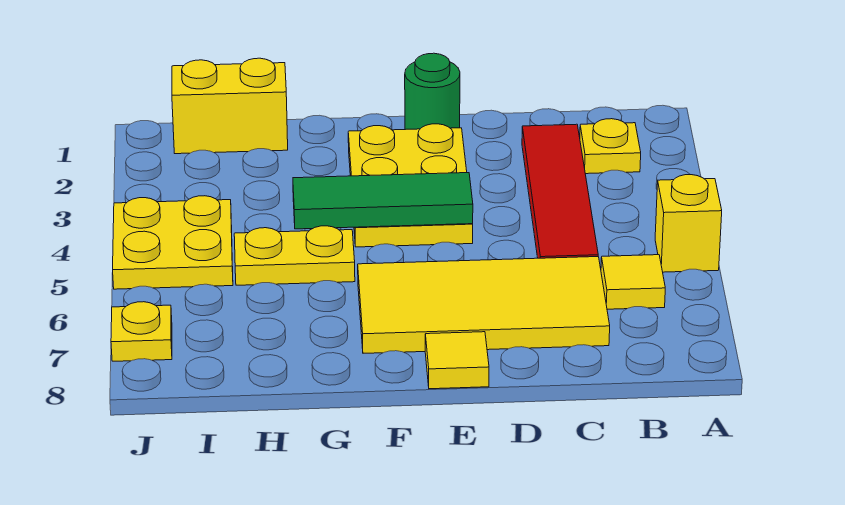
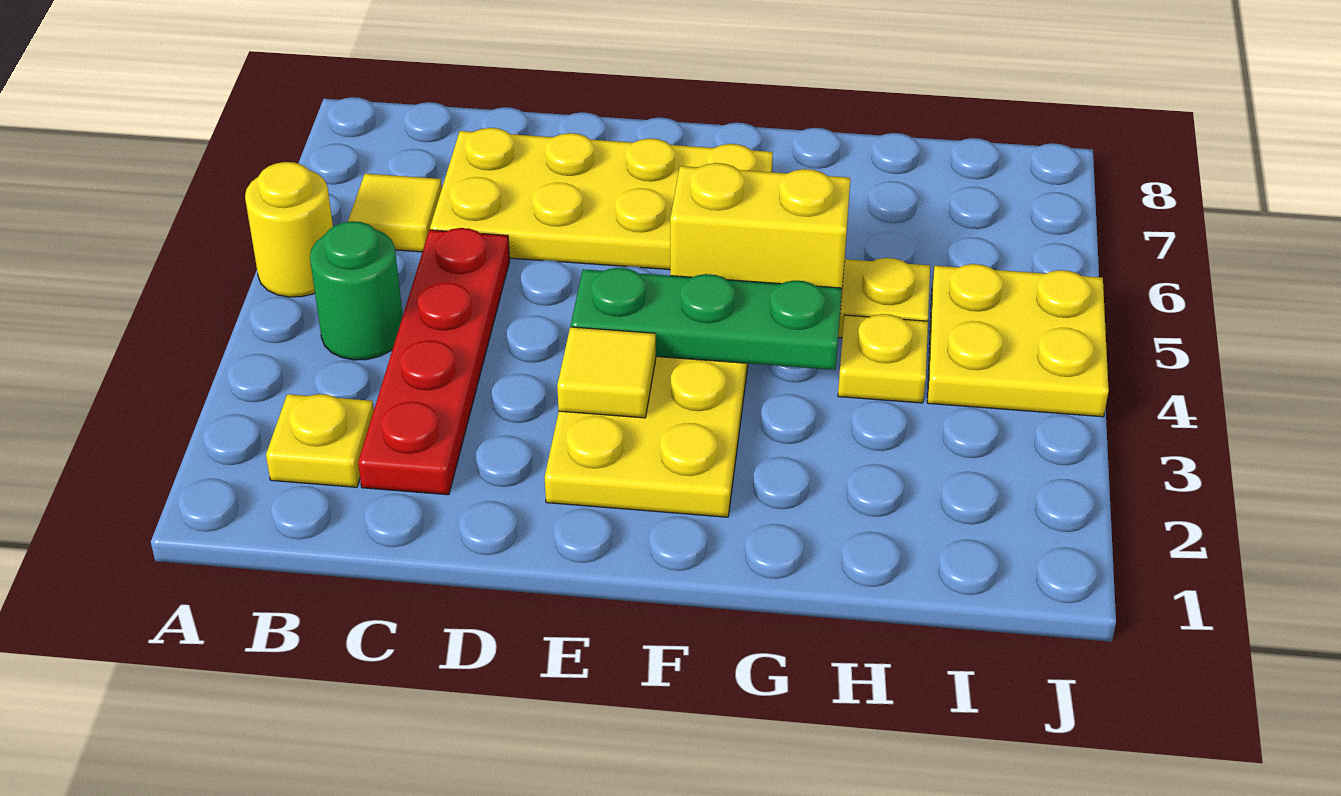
yellow brick A5 level 1 -> yellow round brick A5 level 1
red tile C2:C5 level 1 -> red plate C2:C5 level 1
yellow tile C6:F7 level 1 -> yellow plate C6:F7 level 1
green round brick E1 level 1 -> green round brick B4 level 1
green tile E4:G4 level 2 -> green plate E4:G4 level 2
yellow tile E8 level 1 -> yellow tile E3 level 2
yellow brick H1:I1 level 1 -> yellow brick F5:G5 level 2
yellow plate J7 level 1 -> yellow plate H4 level 1

